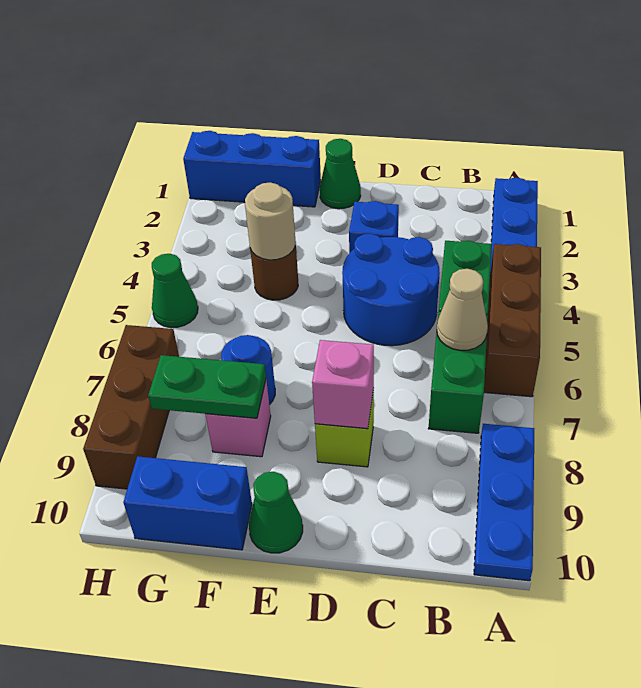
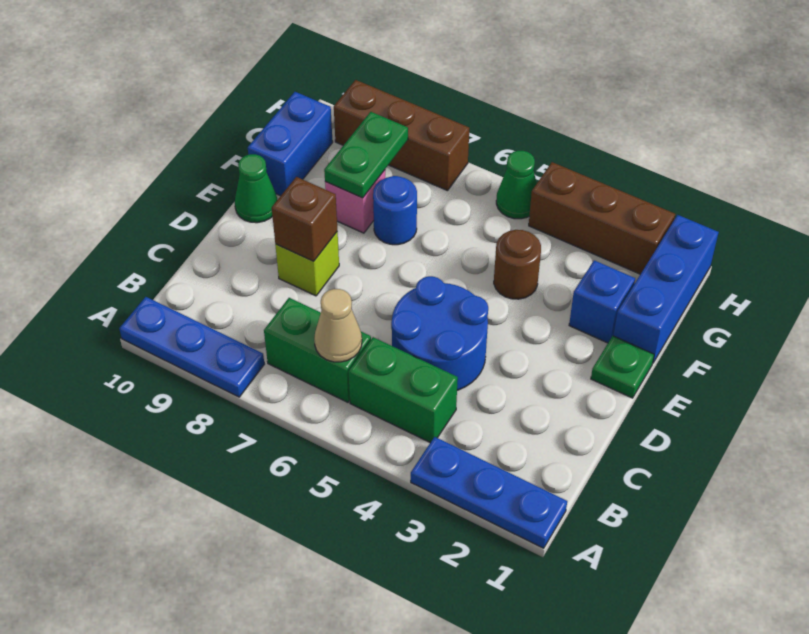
brown brick A4:A6 level 1 -> brown brick H2:H4 level 1
blue brick D3 level 1 -> blue brick F2 level 1
pink brick D8 level 2 -> brown brick D8 level 2
green cone E1 level 1 -> green plate E1 level 1
tan round brick F4 level 2 -> none

